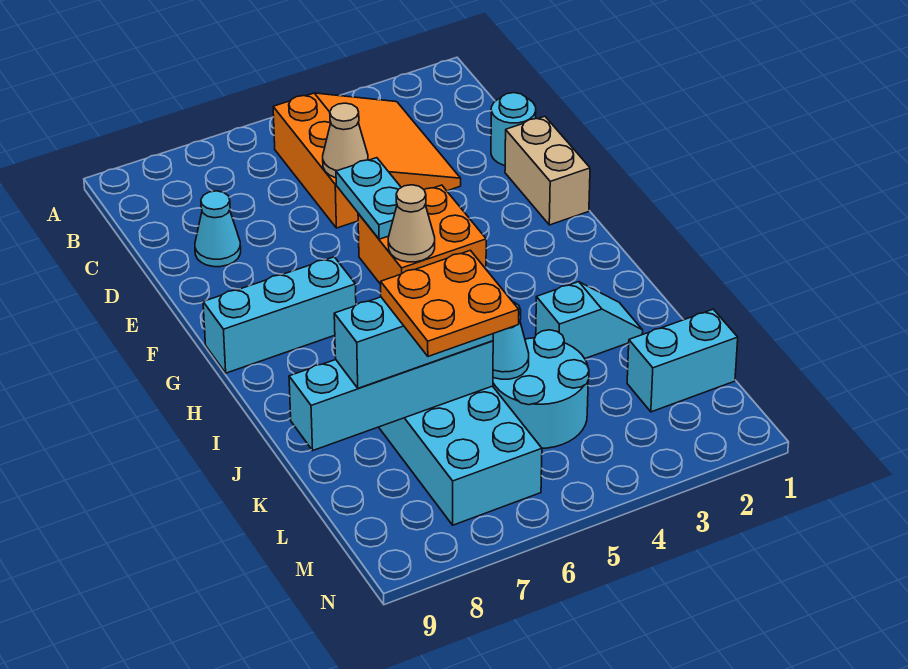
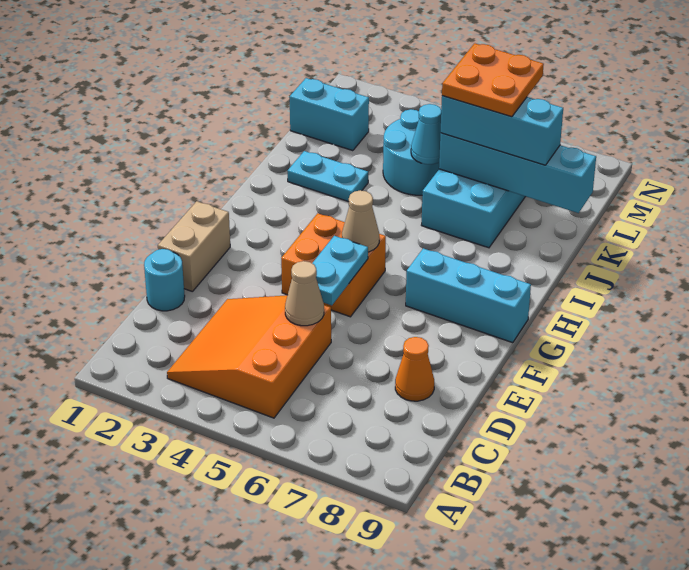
cyan cone D8 level 1 -> orange cone D8 level 1
cyan slope J2:J3 level 1 top 3 -> cyan plate J2:J3 level 1

